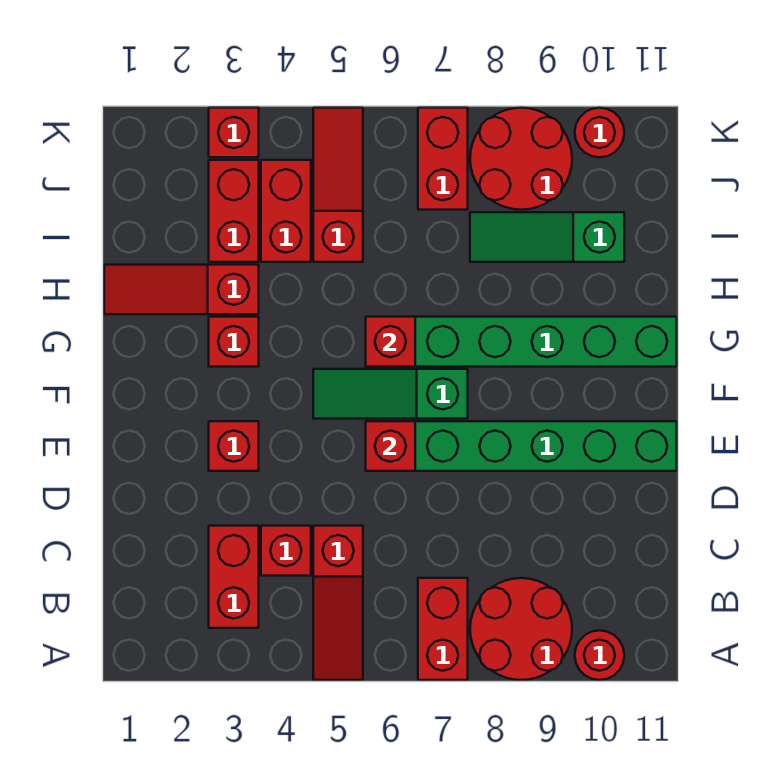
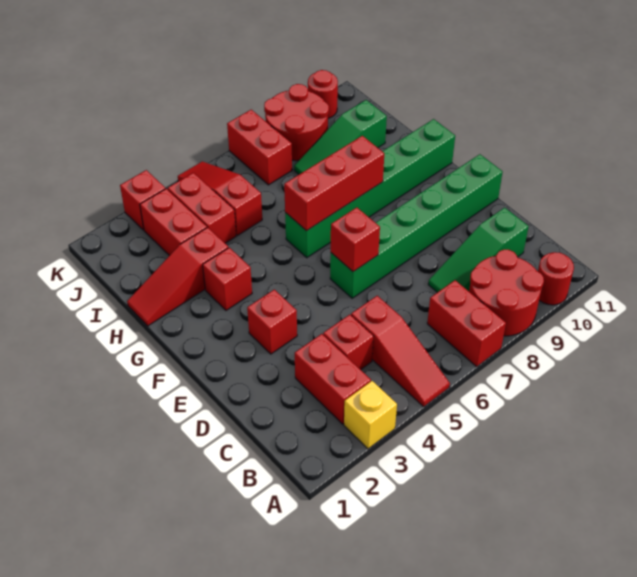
none -> yellow brick A3 level 1
green slope F5:F7 level 1 top 7 -> green slope C8:C10 level 1 top 10
red brick G6 level 2 -> red brick G6:G8 level 2

